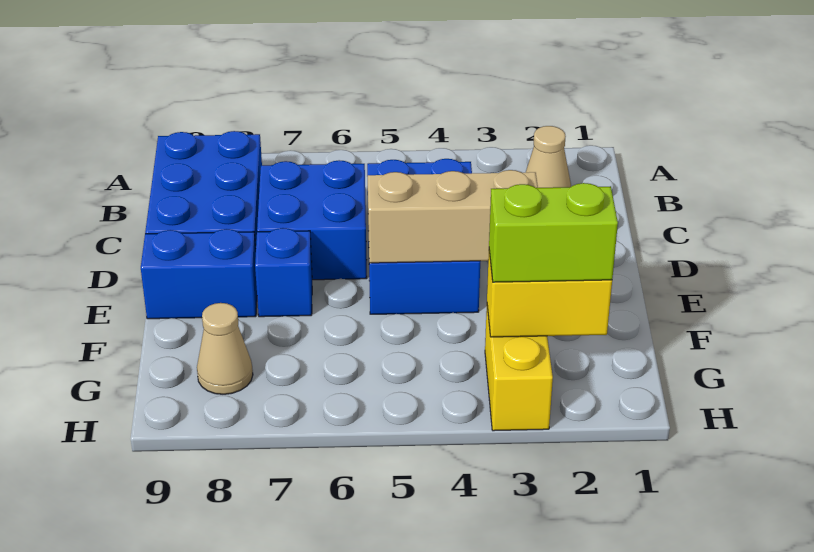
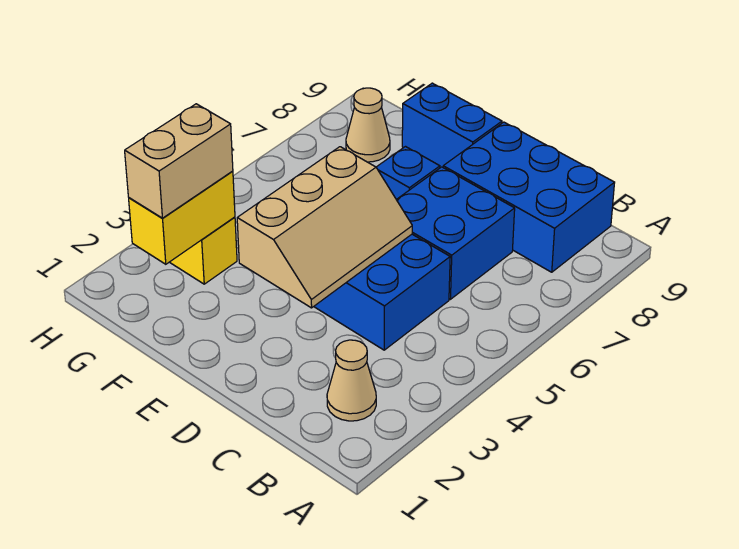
blue brick E8:E9 level 1 -> blue brick E9:F9 level 1
lime brick G2:G3 level 3 -> tan brick G2:G3 level 3

